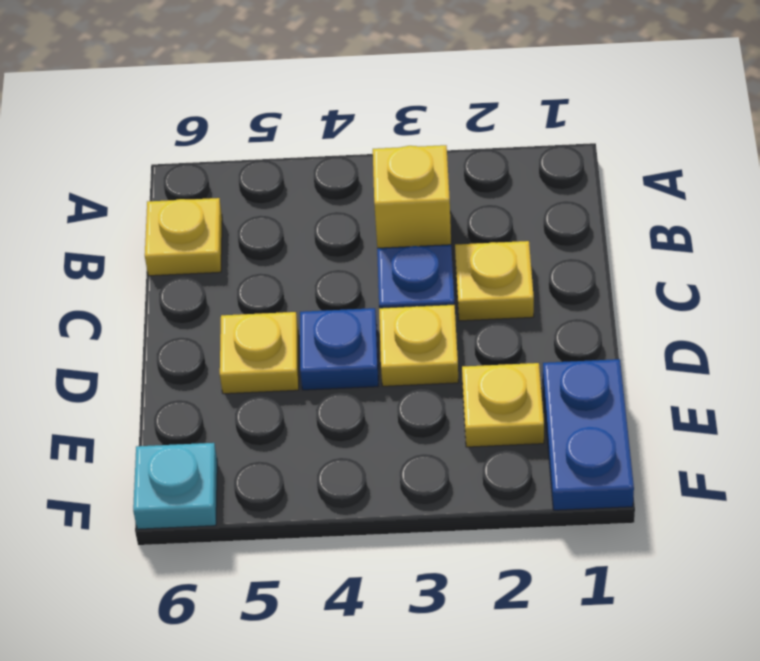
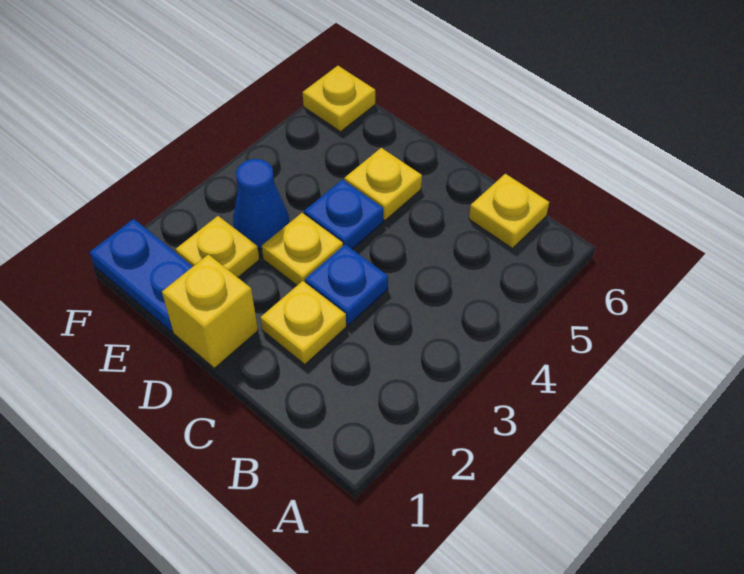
yellow brick B3 level 1 -> yellow brick D1 level 1
none -> blue cone E3 level 1
cyan plate F6 level 1 -> yellow plate F6 level 1

